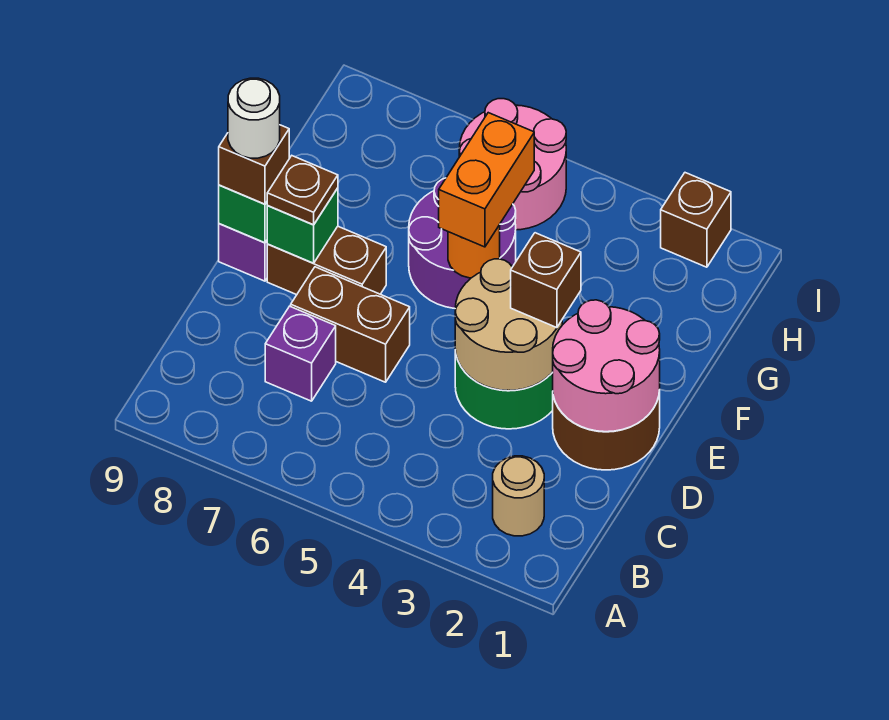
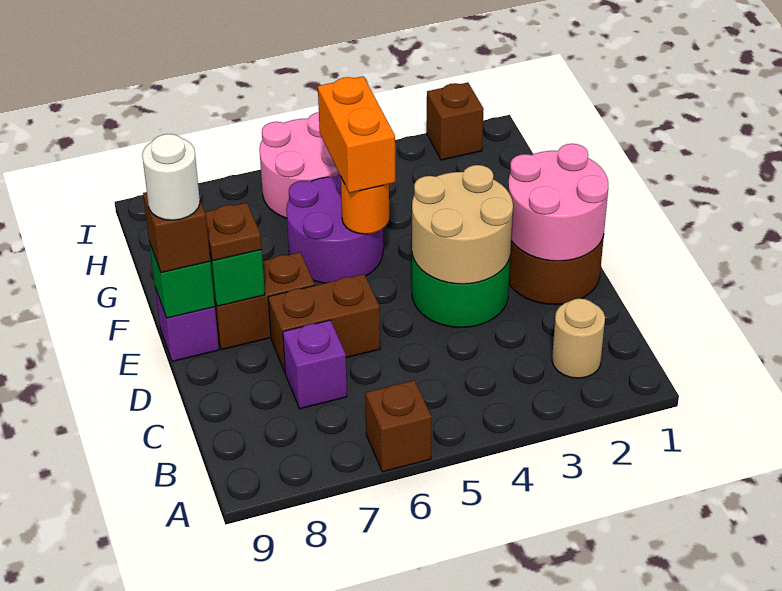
brown brick E3 level 3 -> brown brick A6 level 1

